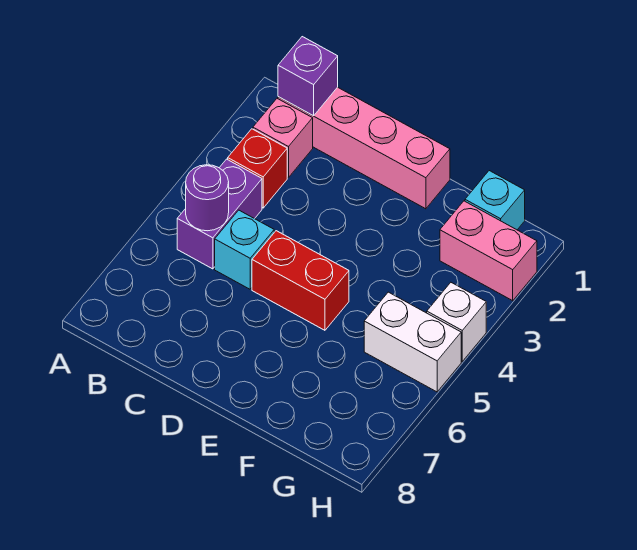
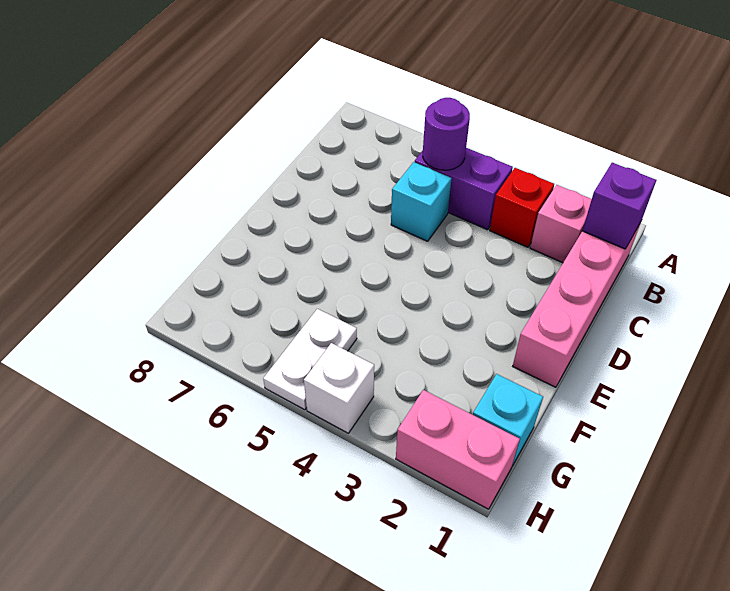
red brick D5:E5 level 1 -> none
pink brick G2:H2 level 1 -> pink brick H1:H2 level 1
white brick G5:H5 level 1 -> white plate G5:H5 level 1

